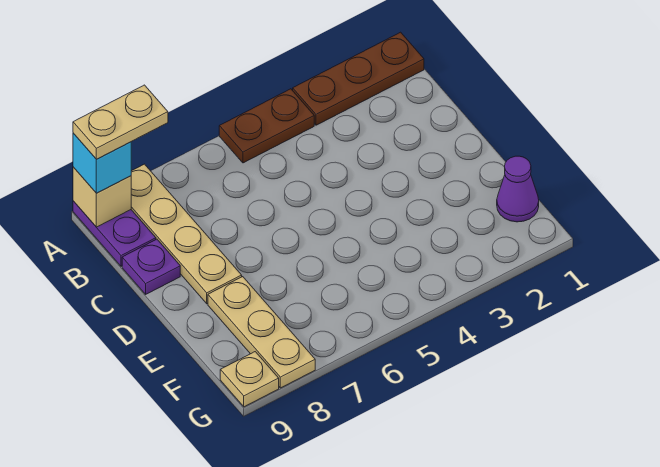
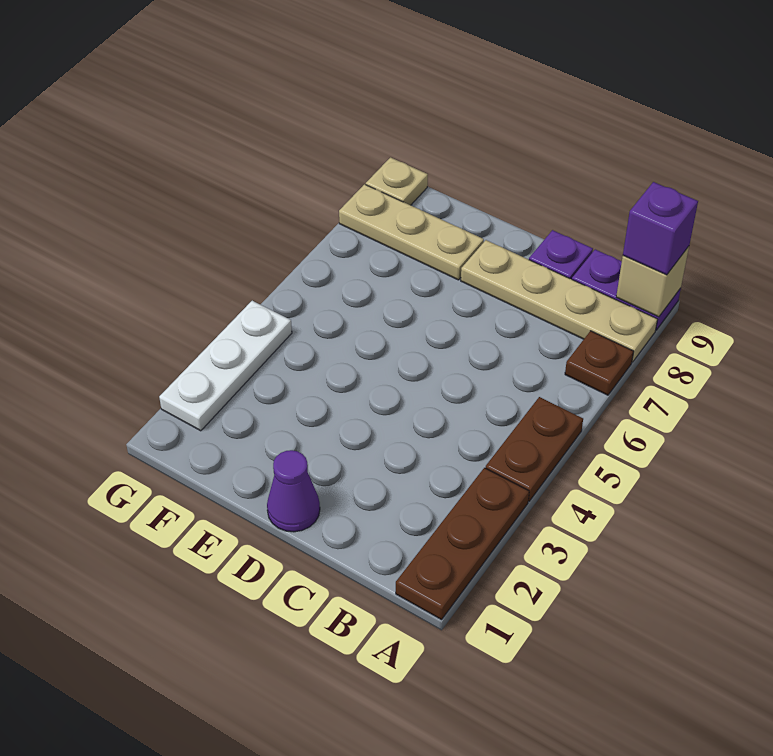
none -> brown plate A7 level 1
tan plate A8:A9 level 4 -> none
cyan brick A9 level 3 -> purple brick A9 level 3
purple cone F1 level 1 -> purple cone D1 level 1
none -> white plate G2:G4 level 1

